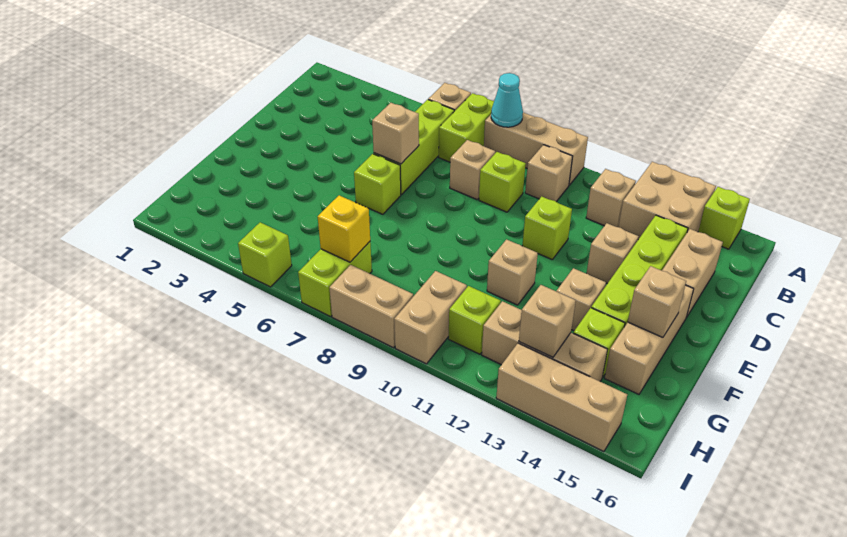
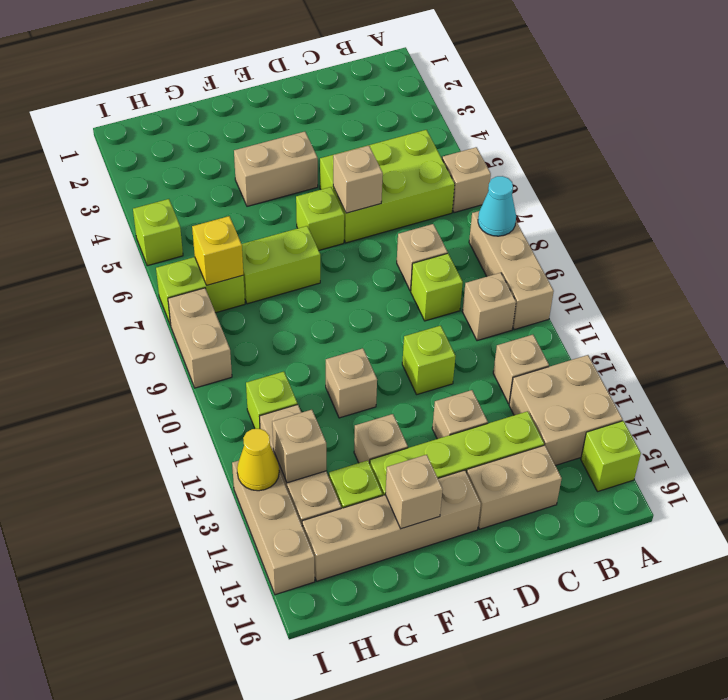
lime brick A7:B7 level 1 -> lime brick F7:G7 level 1
lime brick B6:D6 level 1 -> lime brick B5:D6 level 1
tan brick E15:G15 level 1 -> tan brick E15:H15 level 1
tan brick H10:I10 level 1 -> tan brick E4:F4 level 1
none -> yellow cone I13 level 2

